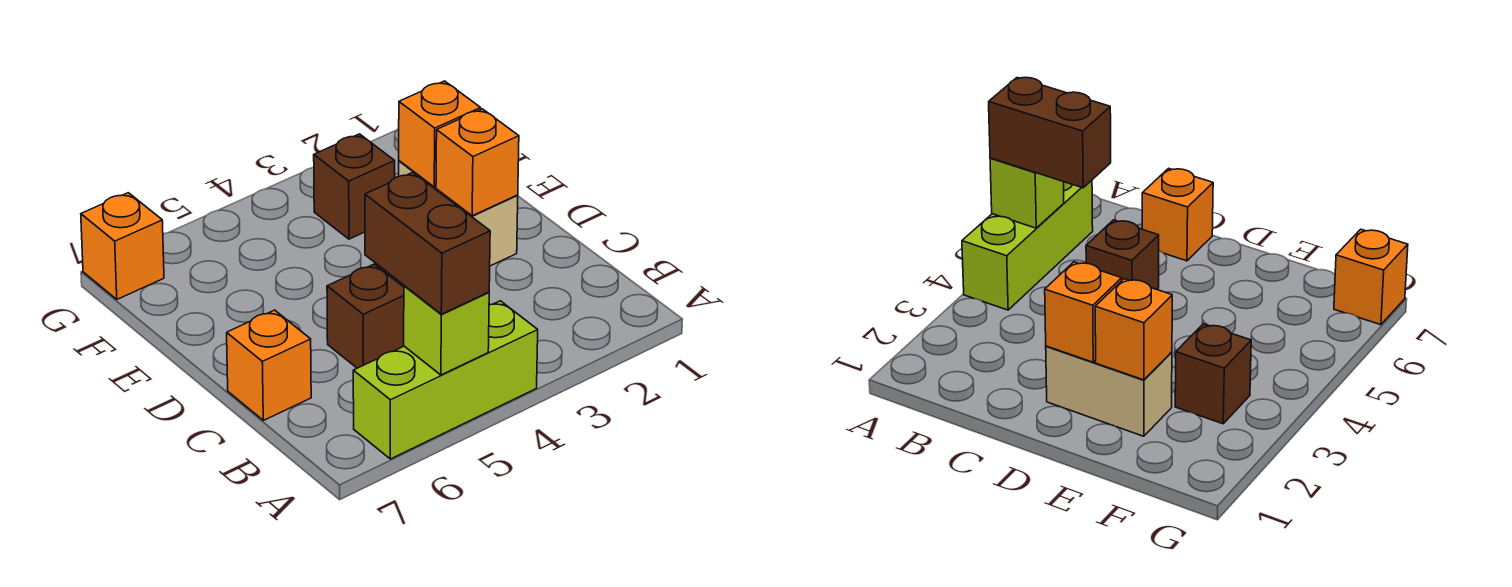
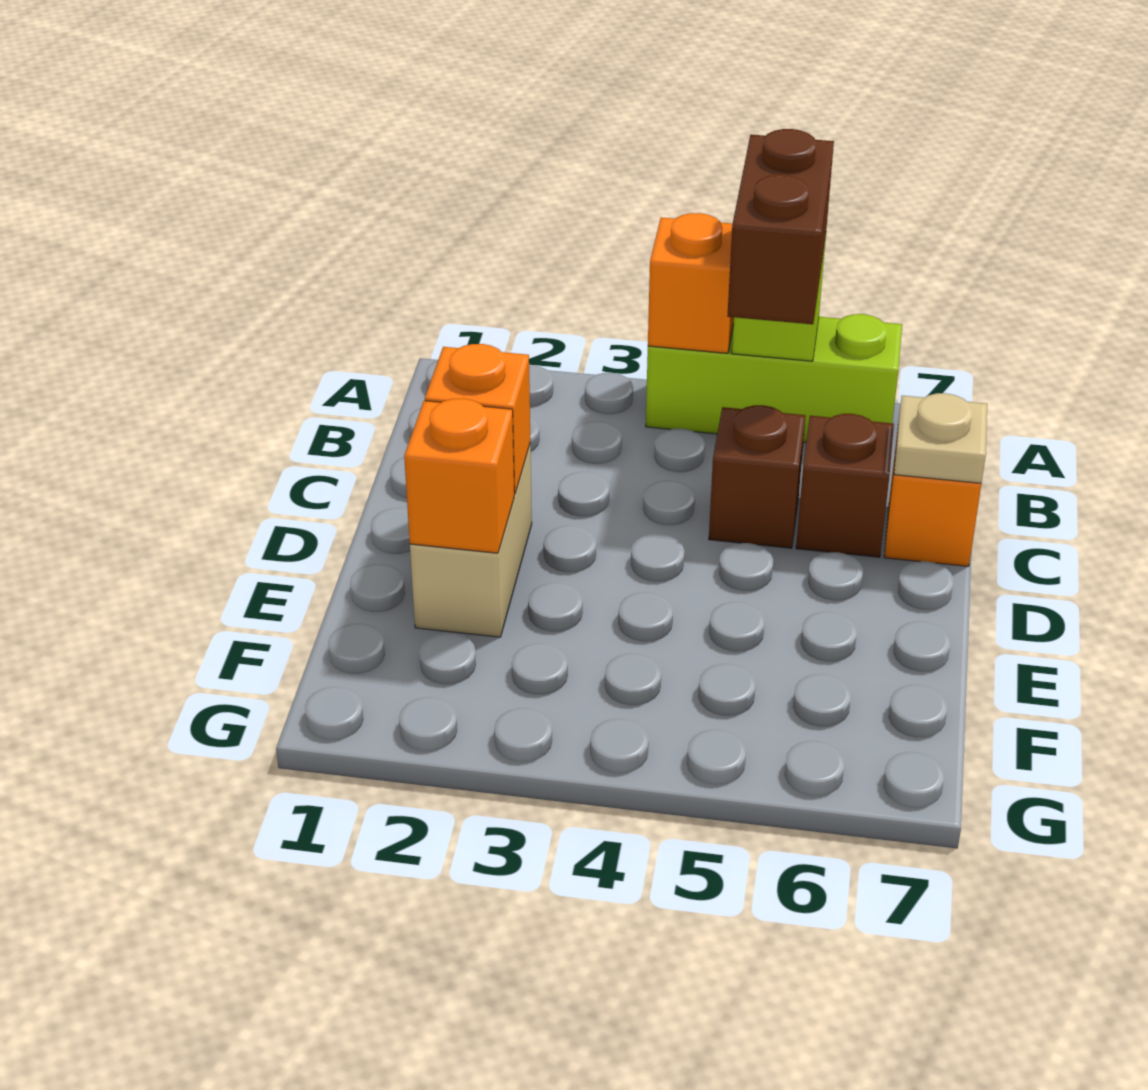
none -> tan plate C7 level 2
brown brick F3 level 1 -> brown brick C6 level 1
orange brick G7 level 1 -> orange brick A4 level 2

